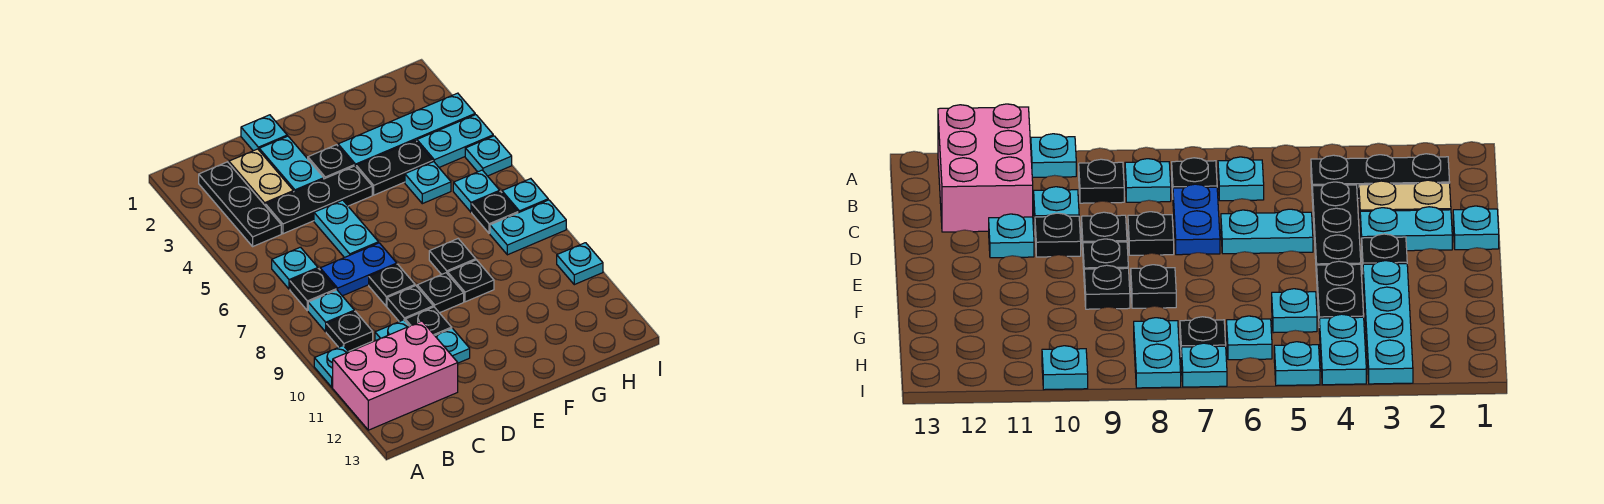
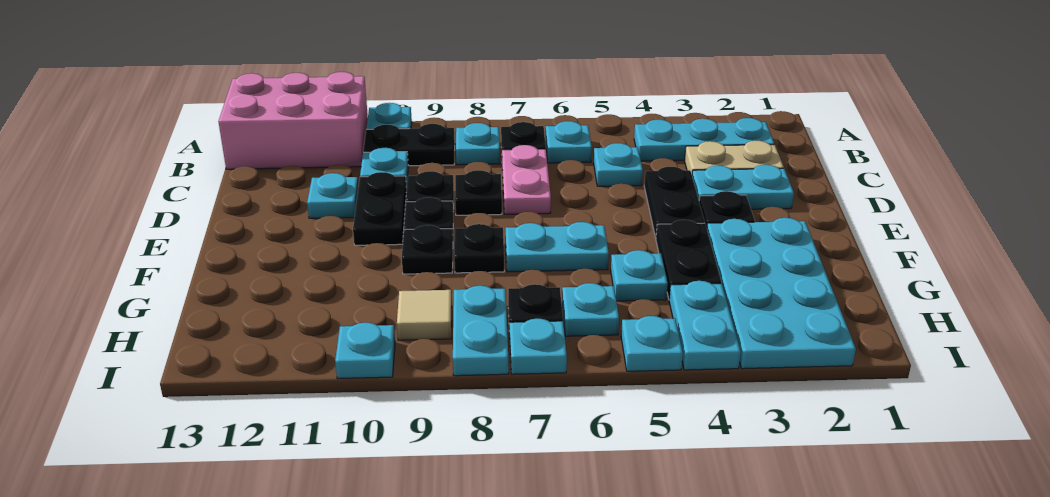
pink brick A11:C12 level 1 -> pink brick A11:B13 level 1
black plate B2:B4 level 1 -> cyan plate B2:B4 level 1
black plate B9 level 1 -> black plate B9:B10 level 1
black plate C4:E4 level 1 -> black plate D4:E4 level 1
blue plate C7:D7 level 1 -> pink plate C7:D7 level 1
cyan plate D1 level 1 -> cyan plate C5 level 1
cyan plate D5:D6 level 1 -> cyan plate F6:F7 level 1
black plate D10 level 1 -> black plate D10:E10 level 1
cyan plate F3:I3 level 1 -> cyan plate F2:I3 level 1
none -> tan tile H9 level 1

